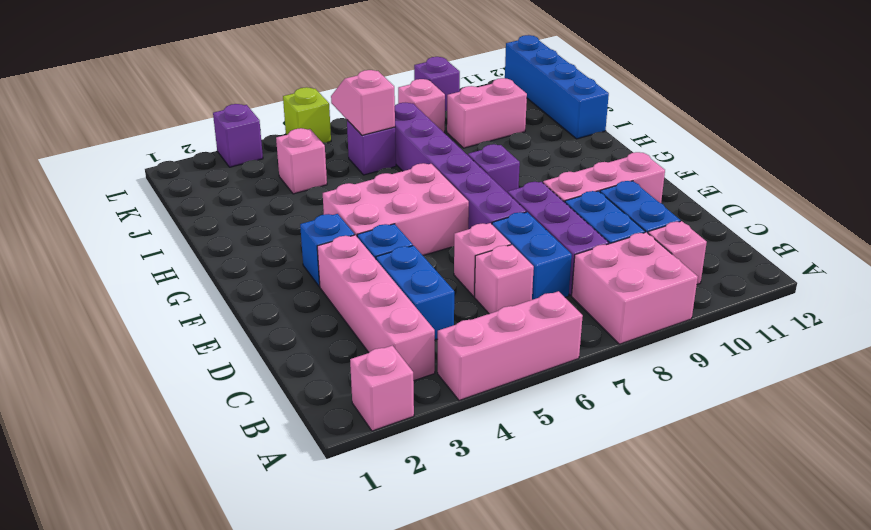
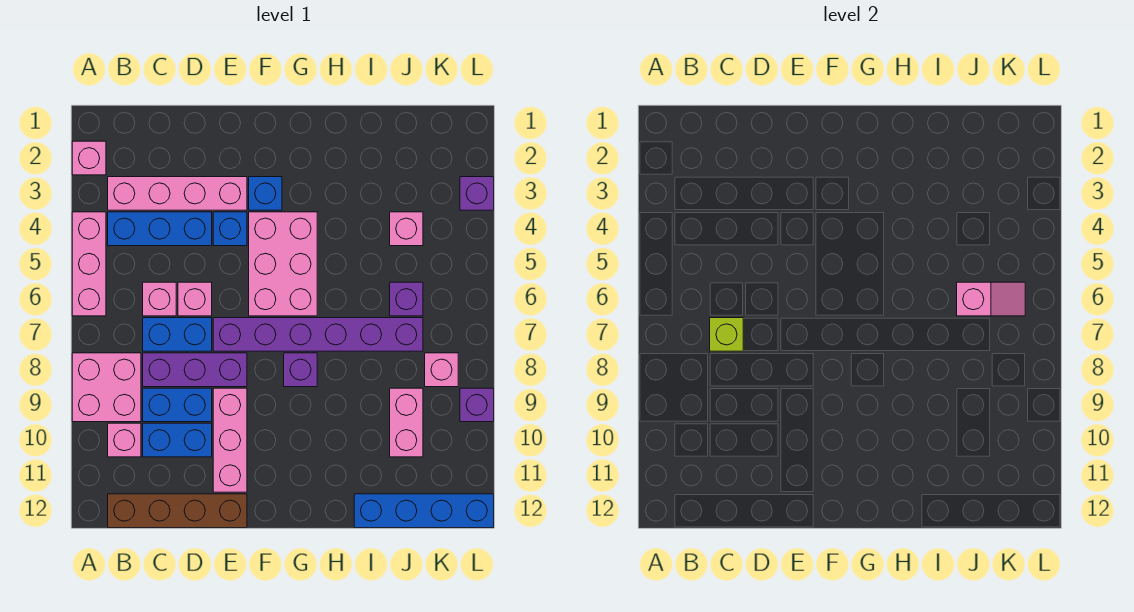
none -> brown brick B12:E12 level 1
blue brick C4:D4 level 1 -> blue brick B4:D4 level 1
lime brick L5 level 1 -> lime brick C7 level 2

